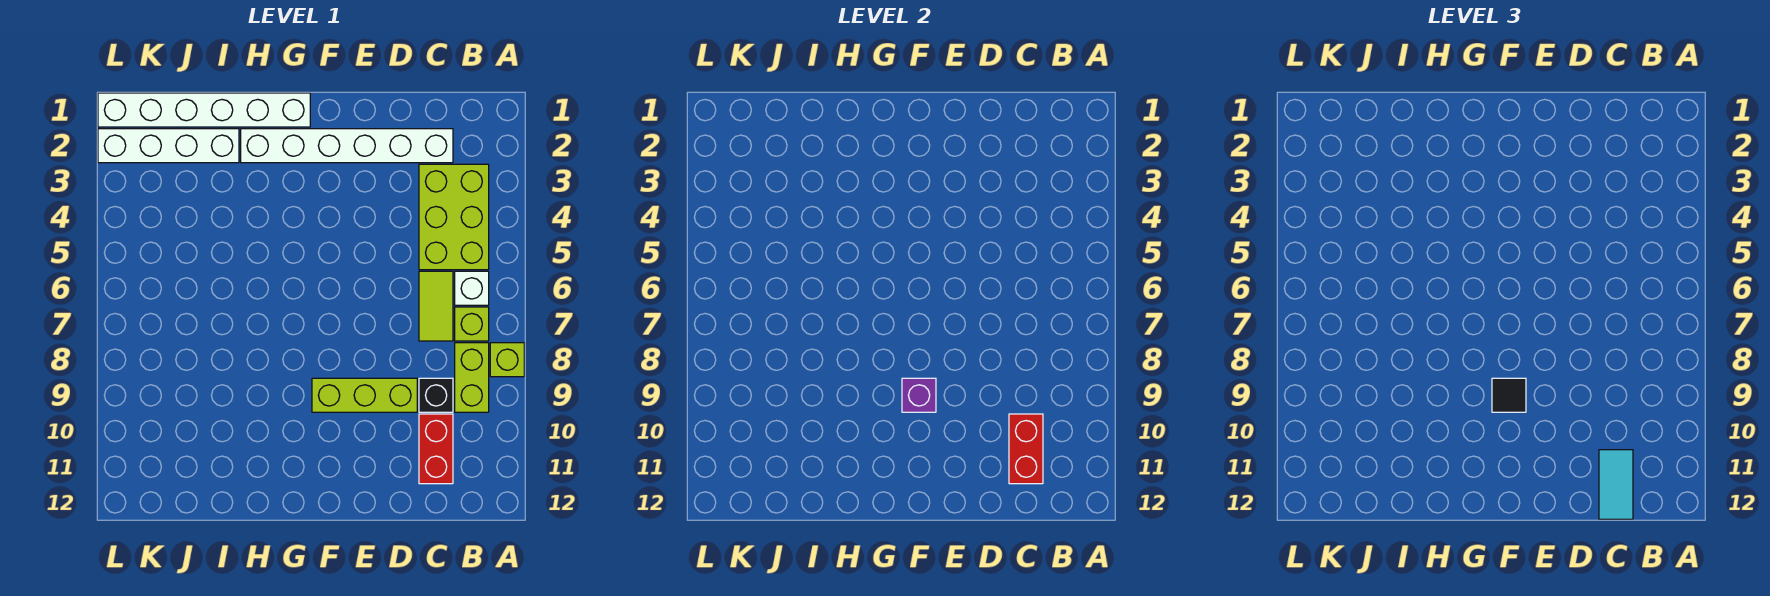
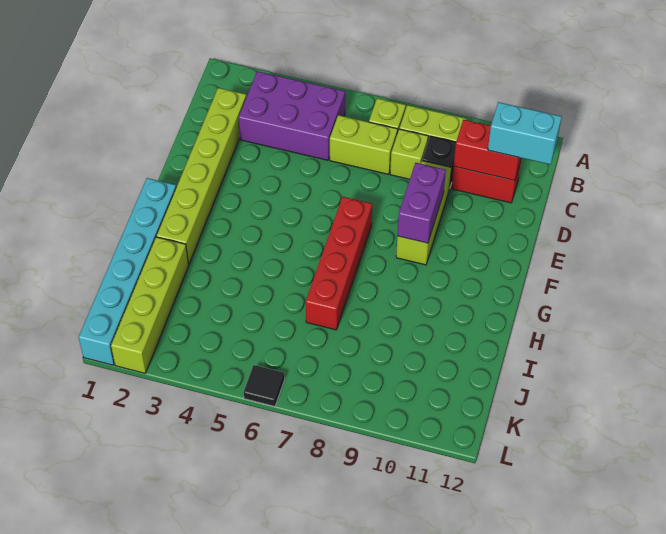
lime brick A8 level 1 -> lime brick C8 level 1
lime brick B3:C5 level 1 -> purple brick B3:C5 level 1
white brick B6 level 1 -> none
white brick C2:H2 level 1 -> lime brick C2:H2 level 1
lime tile C6:C7 level 1 -> lime brick C6:C7 level 1
cyan tile C11:C12 level 3 -> cyan brick C11:C12 level 3
none -> red brick F7:I7 level 1
purple brick F9 level 2 -> purple brick E9:F9 level 2
black tile F9 level 3 -> black tile L6 level 1
white brick G1:L1 level 1 -> cyan brick G1:L1 level 1
white brick I2:L2 level 1 -> lime brick I2:L2 level 1

